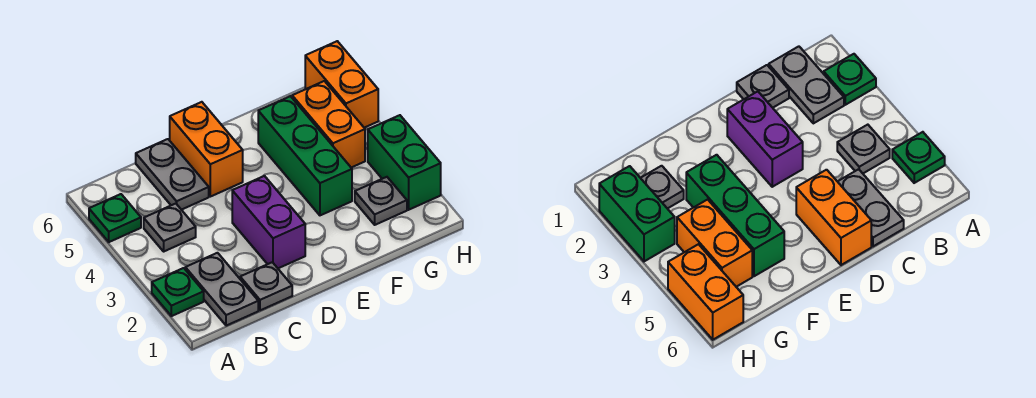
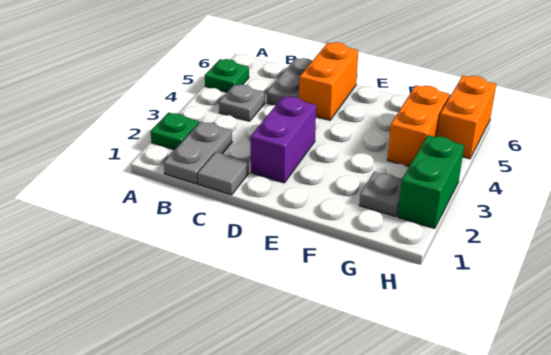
grey plate C1 level 1 -> grey tile C1 level 1
green brick F3:F5 level 1 -> none

